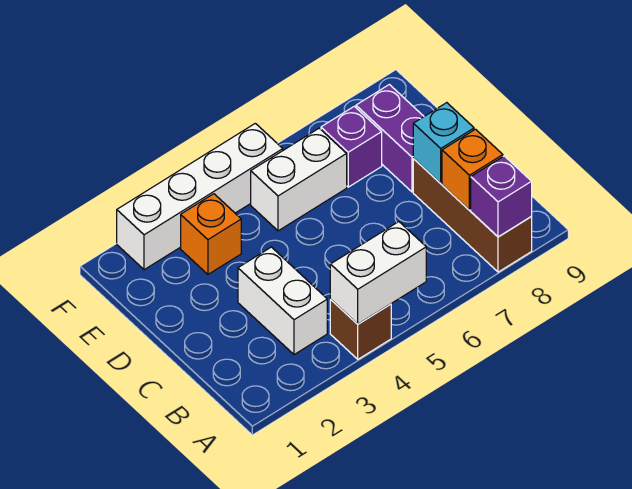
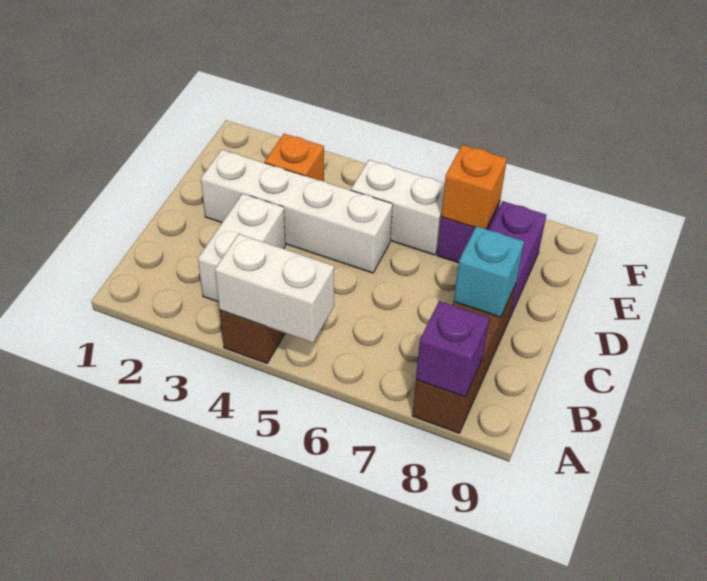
orange brick B8 level 2 -> orange brick E7 level 2
white brick F2:F5 level 1 -> white brick D2:D5 level 1

